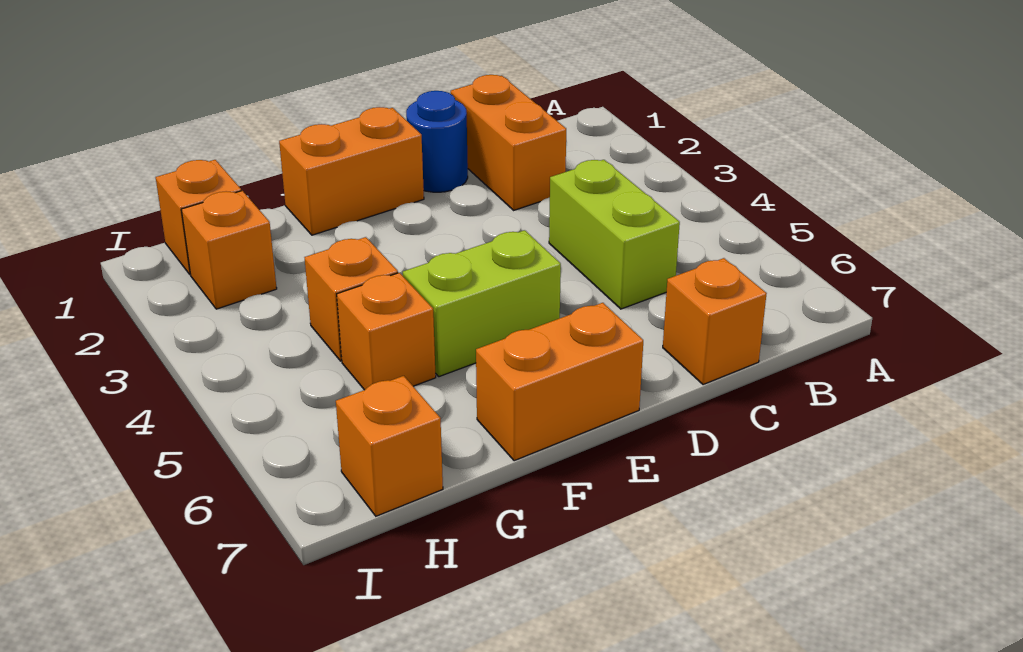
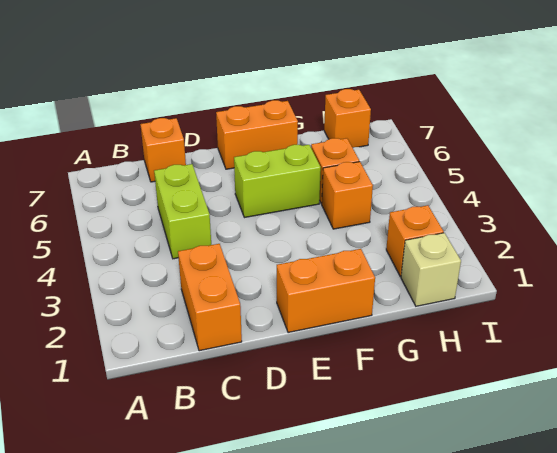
blue round brick D1 level 1 -> none
orange brick H1 level 1 -> tan brick H1 level 1

